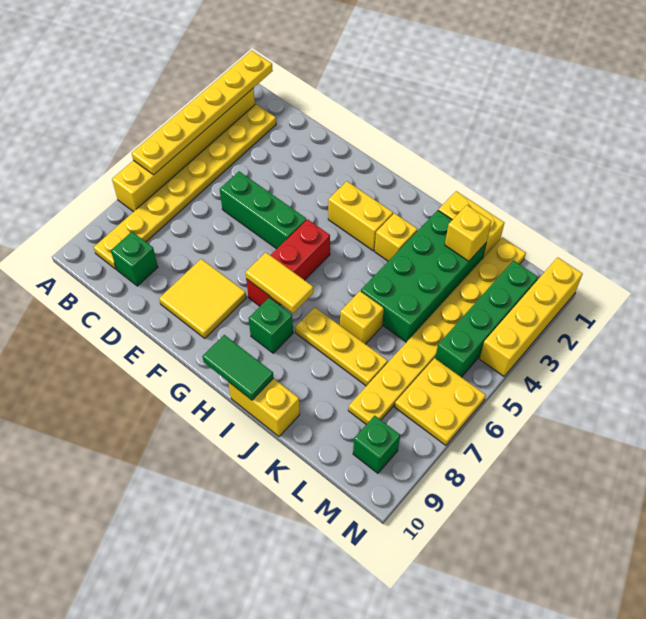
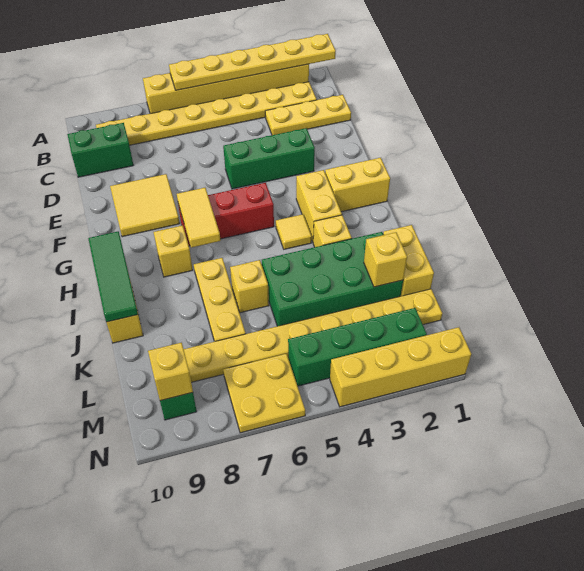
none -> yellow plate C1:C3 level 1
green brick C9 level 1 -> green brick C9:C10 level 1
green brick D5:F5 level 1 -> green brick E3:E5 level 1
none -> yellow brick G1:G2 level 1
none -> yellow tile H4 level 1
green brick H8 level 1 -> yellow brick H8 level 1
green tile H10:I10 level 2 -> green tile H10:J10 level 2
none -> yellow brick M9 level 2

